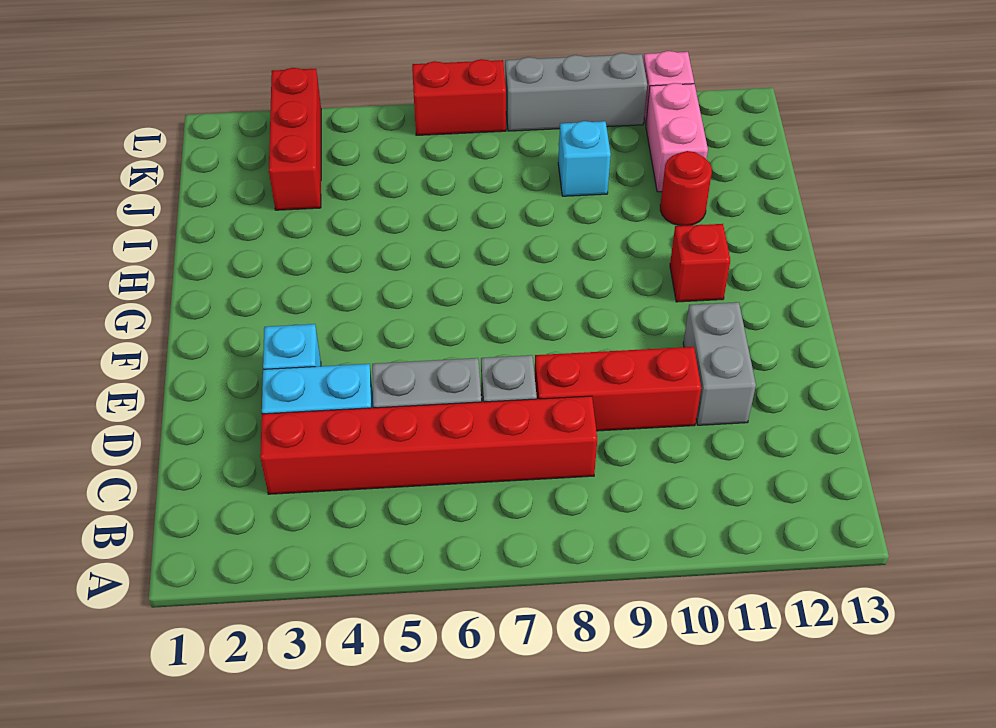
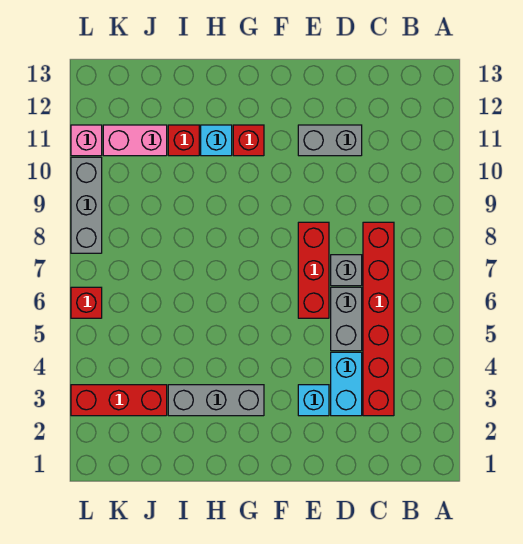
red brick D8:D10 level 1 -> red brick E6:E8 level 1
none -> grey brick G3:I3 level 1
red round brick I11 level 1 -> red brick I11 level 1
cyan brick J9 level 1 -> cyan brick H11 level 1
red brick L6:L7 level 1 -> red brick L6 level 1

